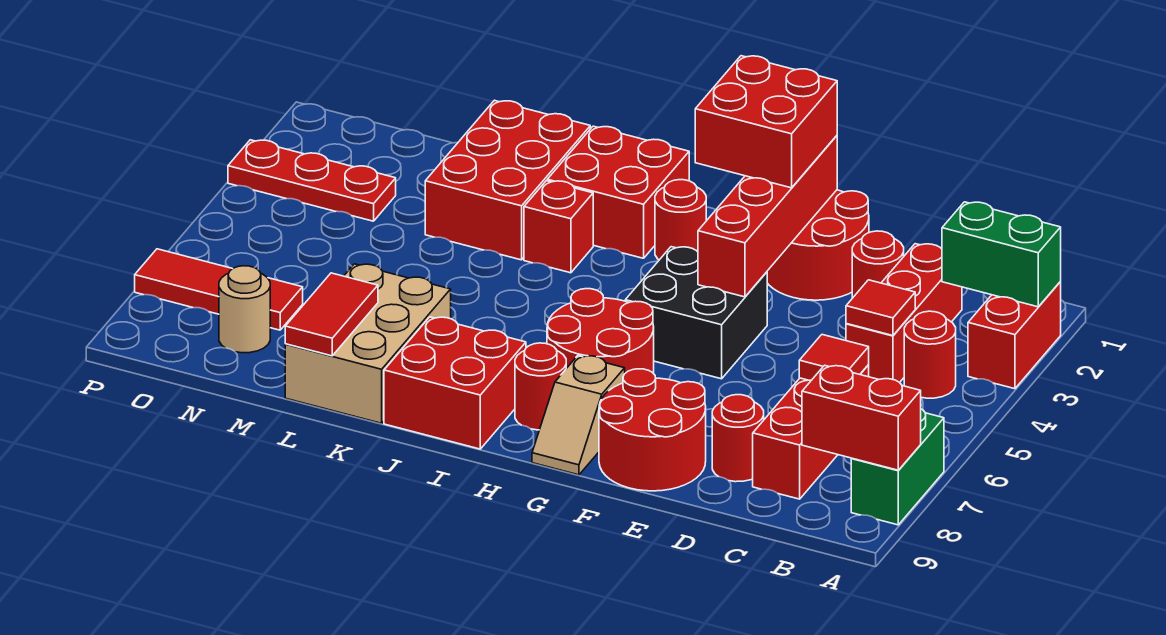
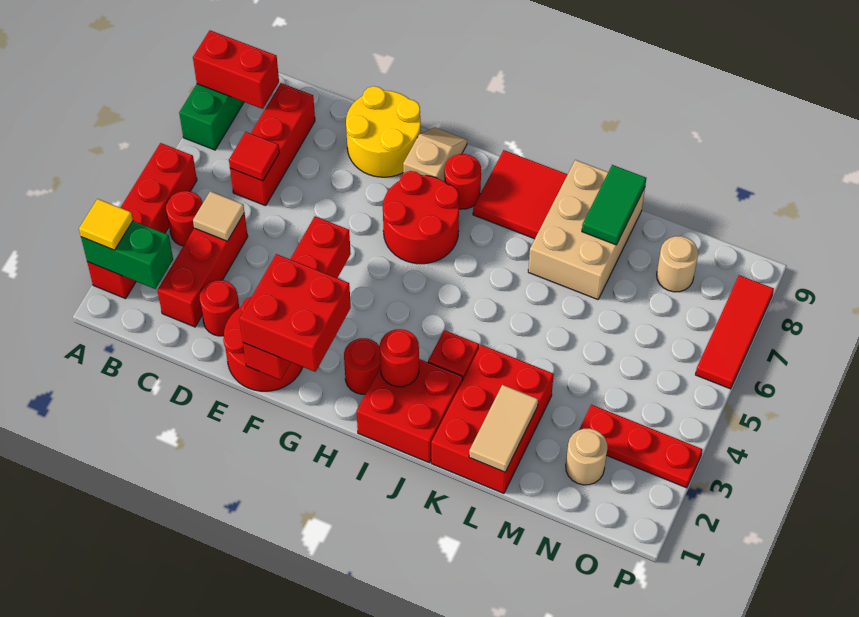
red brick A2:A3 level 1 -> red brick A2:A5 level 1
none -> yellow tile A2 level 3
red tile C4 level 2 -> tan tile C4 level 2
red round brick D8 level 1 -> red round brick I2 level 2
red round brick E8:F9 level 1 -> yellow round brick E8:F9 level 1
black brick F4:G5 level 1 -> none
red brick I8:J9 level 1 -> red tile I8:J9 level 1
none -> tan tile L1:L2 level 2
red tile L8:L9 level 2 -> green tile L8:L9 level 2
none -> tan round brick N2 level 1
red tile N7:P7 level 1 -> red tile P6:P8 level 1

